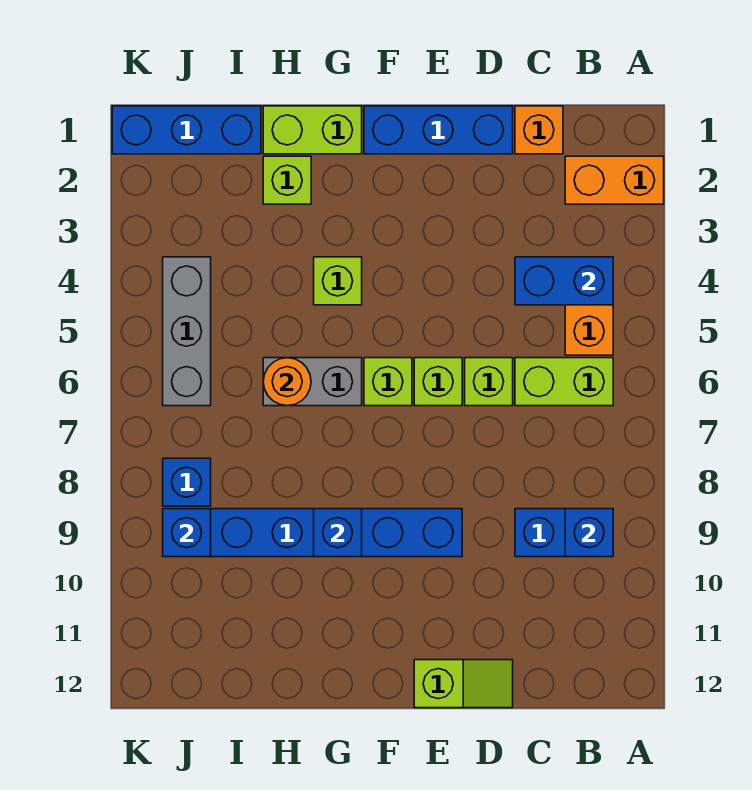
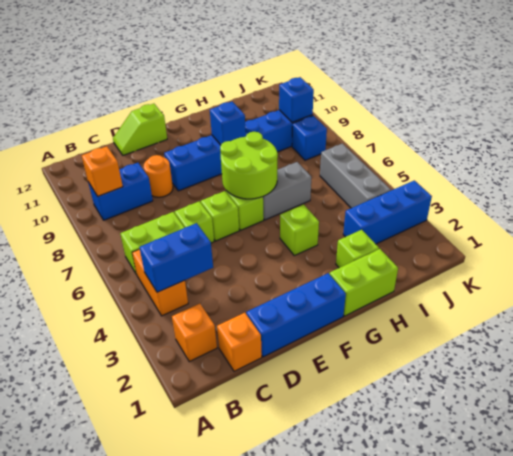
orange brick A2:B2 level 1 -> orange brick B2 level 1
blue brick B9 level 2 -> orange brick B9 level 2
none -> lime round brick F6:G7 level 2
orange round brick H6 level 2 -> orange round brick D9 level 1
blue brick I1:K1 level 1 -> blue brick I3:K3 level 1

